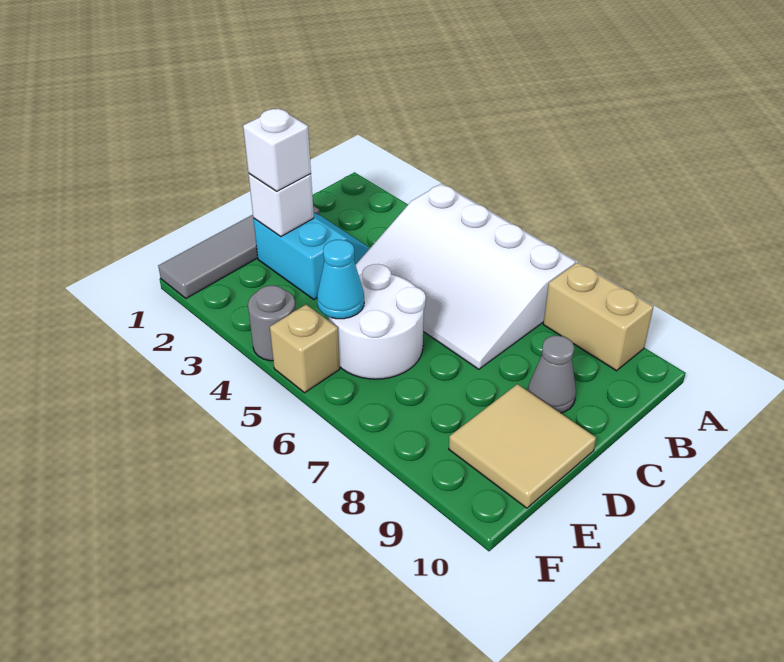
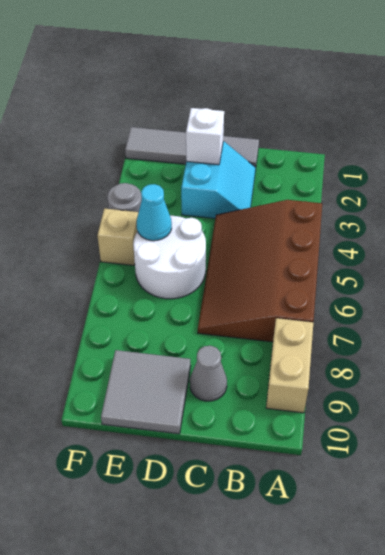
white slope A4:C7 level 1 top A -> brown slope A4:C7 level 1 top A
white brick D2 level 3 -> none
tan tile D9:E10 level 1 -> grey tile D9:E10 level 1

